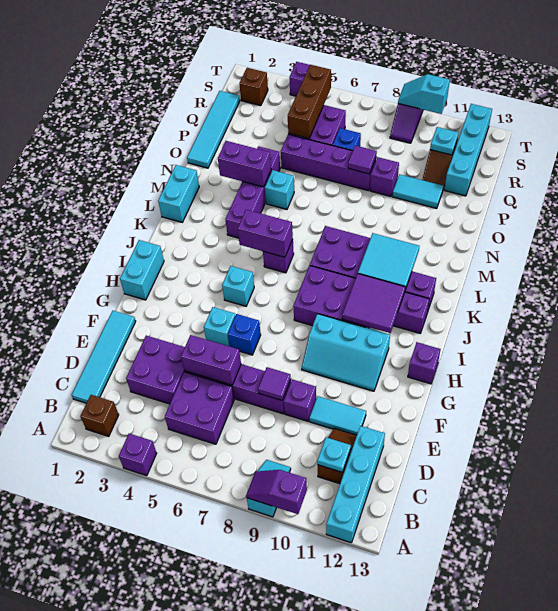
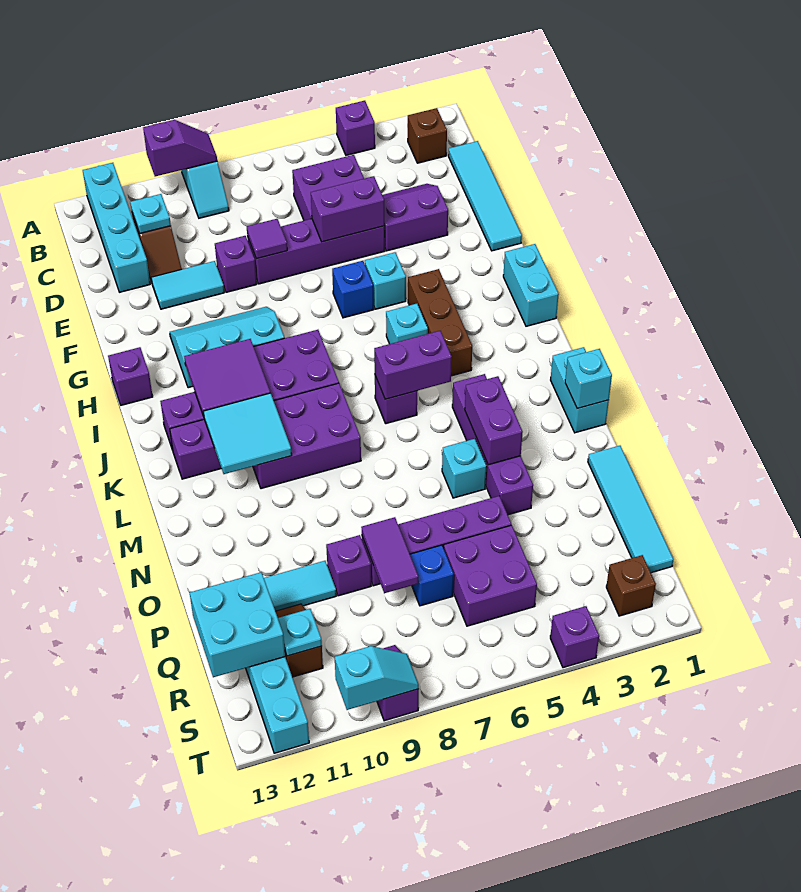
purple brick D3:E4 level 1 -> purple slope D3:E4 level 1 top E
none -> cyan brick M1 level 2
purple brick N3:N4 level 2 -> purple brick M4:N4 level 2
purple tile P8 level 2 -> purple tile P8:Q8 level 2
brown brick Q5:S5 level 2 -> brown brick H4:J4 level 1
none -> cyan brick Q12:R13 level 2

